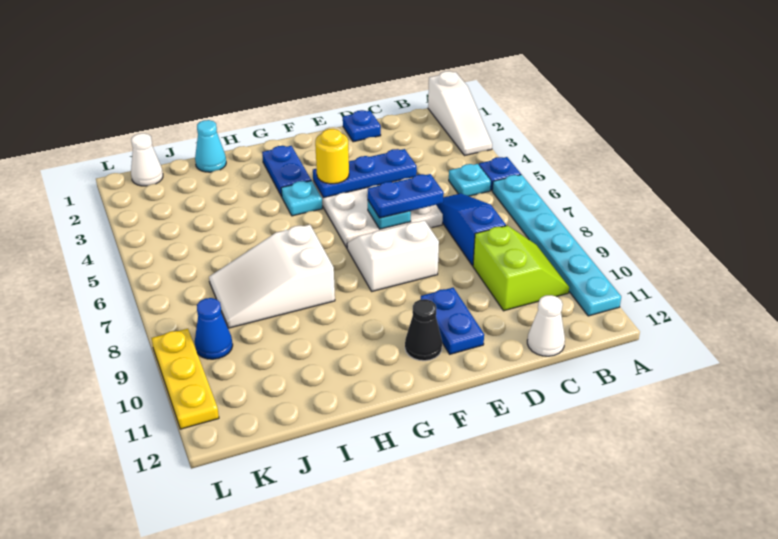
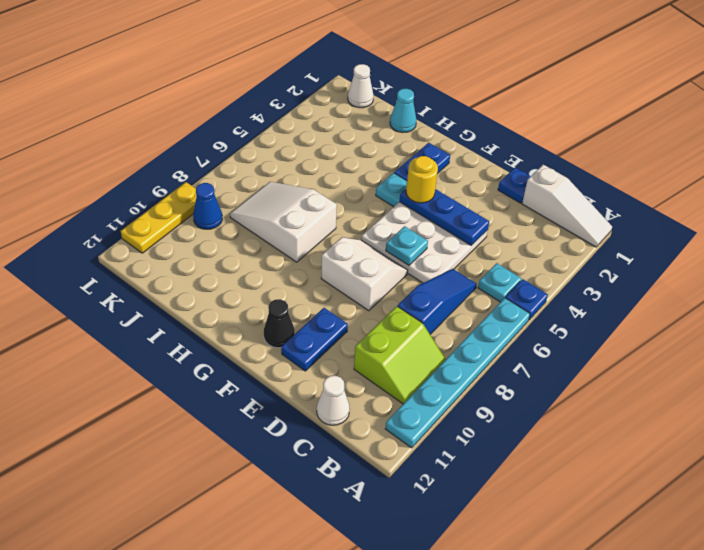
white slope A1:A3 level 1 top 1 -> white slope A1:C1 level 1 top C
blue plate D6:E6 level 3 -> none

